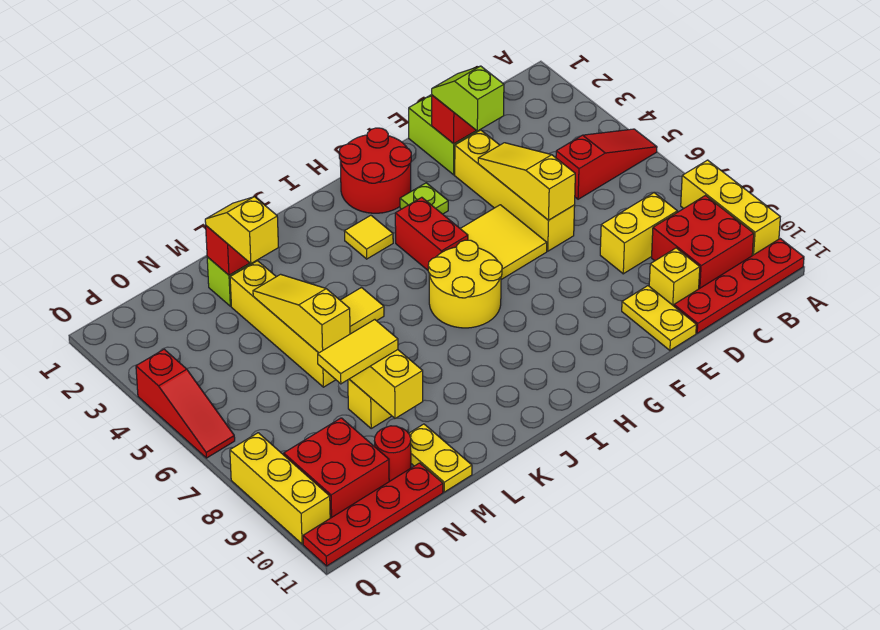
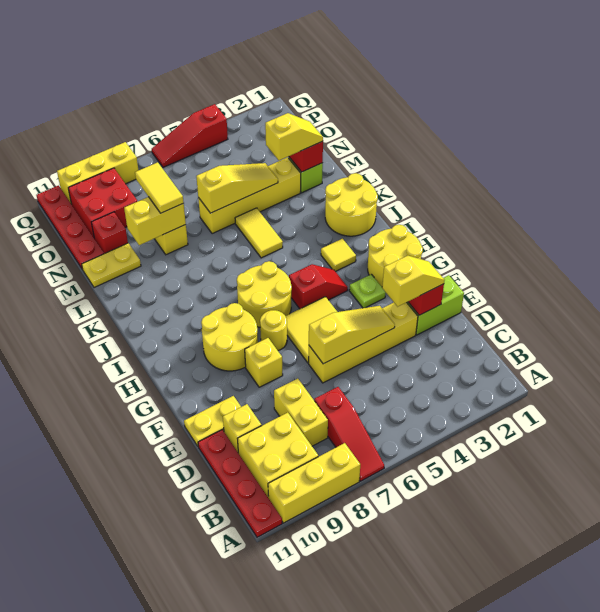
red slope A5:C5 level 1 top C -> red slope A7:C7 level 1 top C
red brick B9:C10 level 1 -> yellow brick B9:C10 level 1
lime slope E2:E3 level 3 top 3 -> yellow slope E2:E3 level 3 top 3
none -> yellow brick F8 level 1
red round brick G1:H2 level 1 -> yellow round brick G1:H2 level 1
none -> yellow round brick G7 level 1
none -> yellow round brick G8:H9 level 1
red brick H4:H5 level 1 -> red slope H4:H5 level 1 top 5
none -> yellow round brick J1:K2 level 1
red round brick N10 level 1 -> red brick N10 level 1

